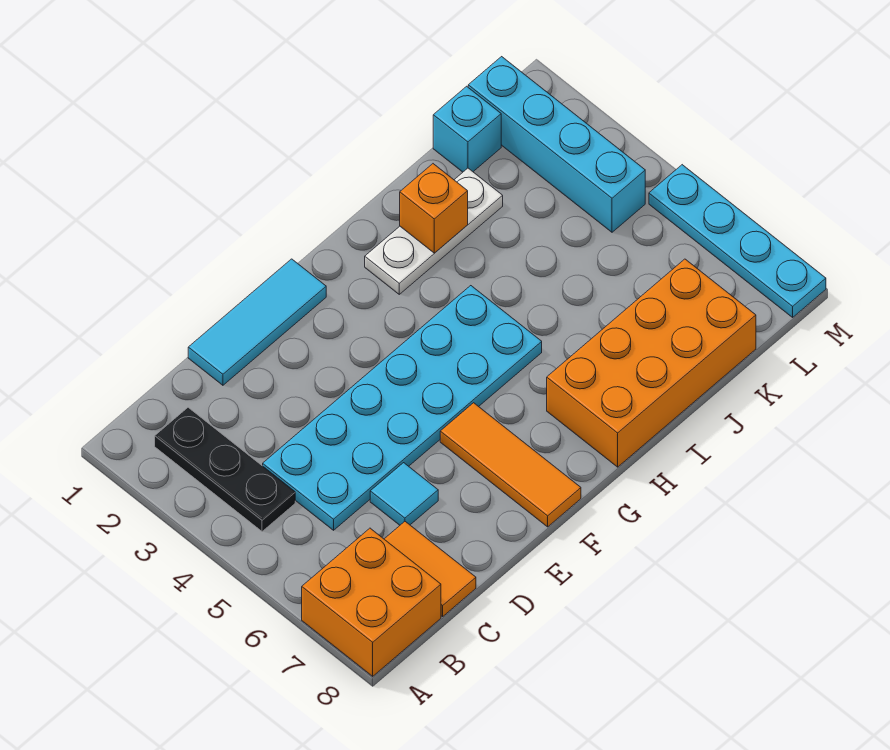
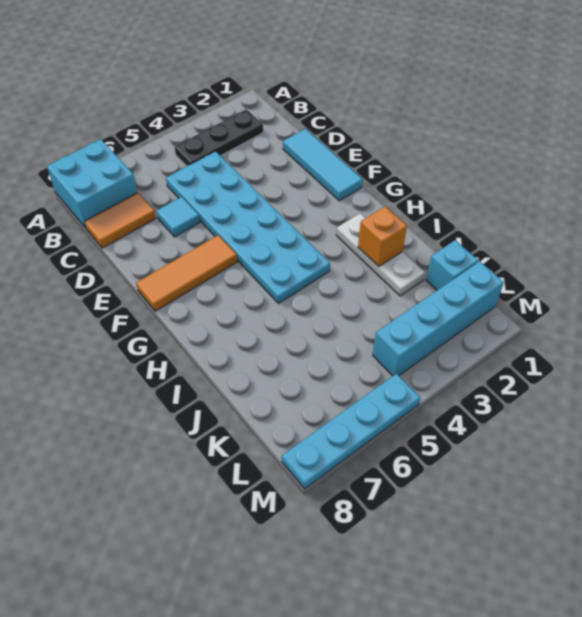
orange brick A7:B8 level 1 -> cyan brick A7:B8 level 1
orange brick H7:K8 level 1 -> none

